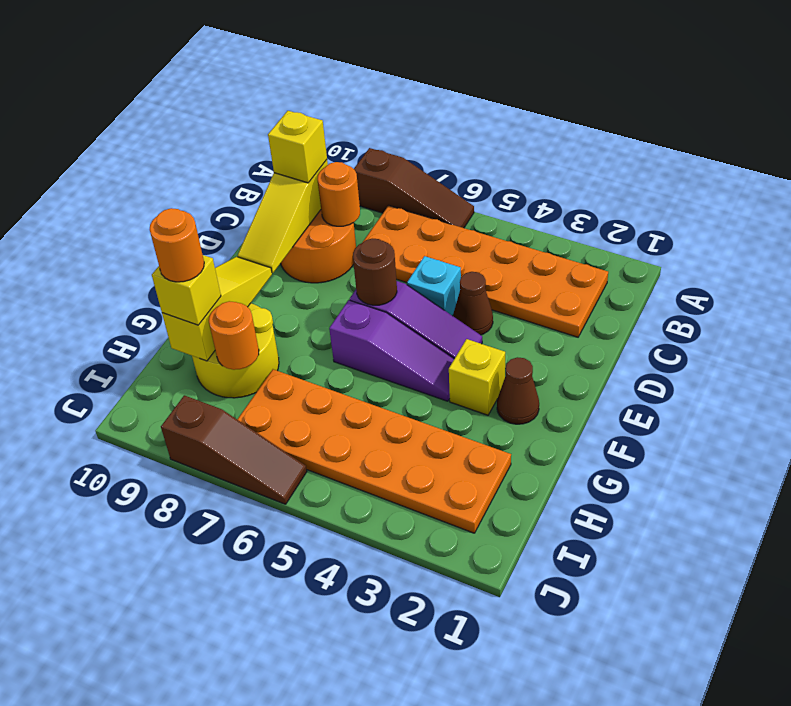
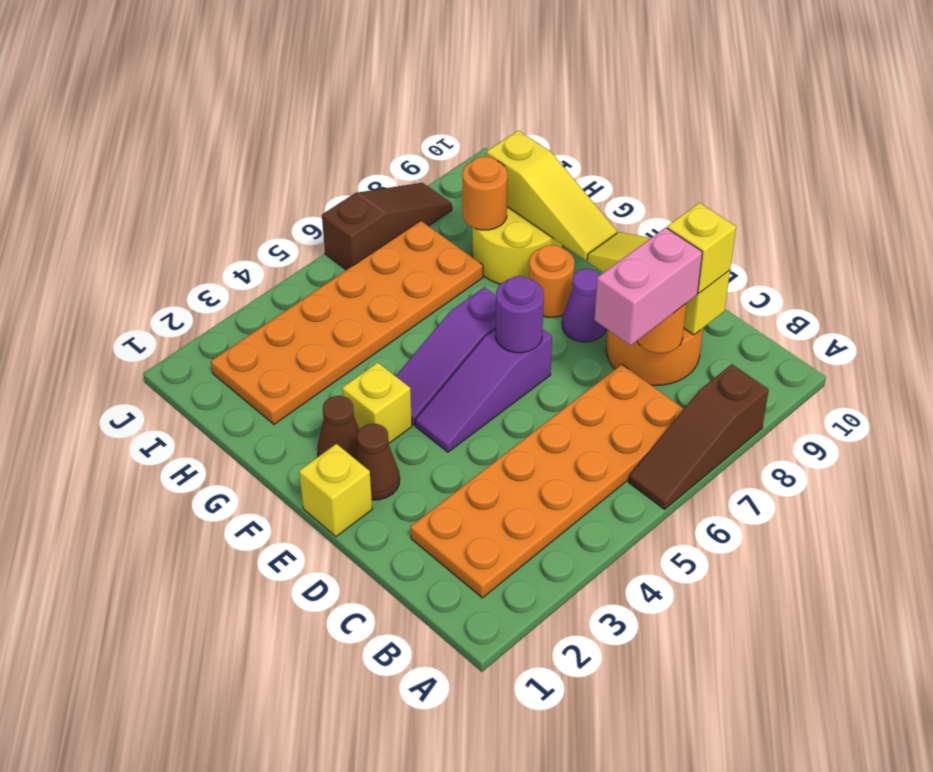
none -> pink brick C7:C8 level 3
brown cone D4 level 1 -> brown cone E2 level 1
cyan brick D5 level 1 -> none
brown round brick E6 level 2 -> purple round brick E6 level 2
none -> purple cone E8 level 1
yellow brick H9 level 3 -> yellow brick E1 level 1
orange round brick H9 level 4 -> orange round brick F8 level 1
brown slope J6:J8 level 1 top 8 -> brown slope J6:J8 level 1 top 6

